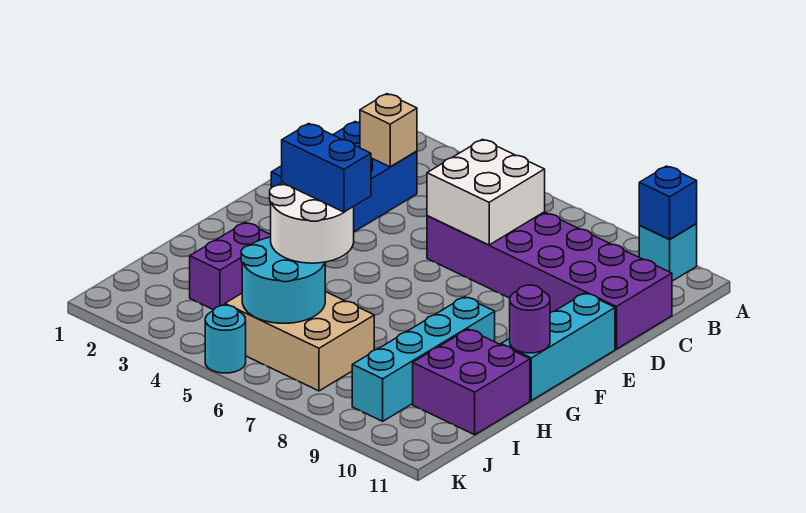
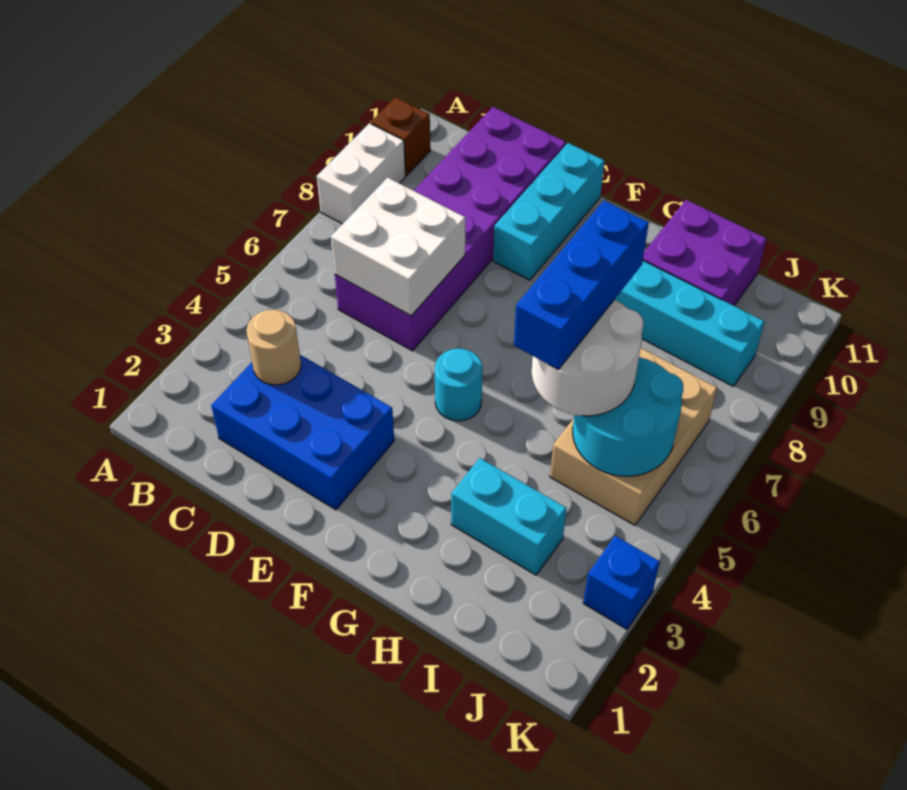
none -> white brick A8:A9 level 1
cyan brick A10 level 1 -> brown brick A10 level 1
blue brick A10 level 2 -> blue brick K3 level 1
tan brick C3 level 2 -> tan round brick C3 level 2
cyan brick E11:G11 level 1 -> cyan brick E9:E11 level 1
purple round brick G11 level 2 -> none
purple brick H3:I3 level 1 -> cyan brick H3:I3 level 1
blue brick H5:H6 level 4 -> blue brick H5:H7 level 4
cyan round brick K5 level 1 -> cyan round brick F5 level 1

